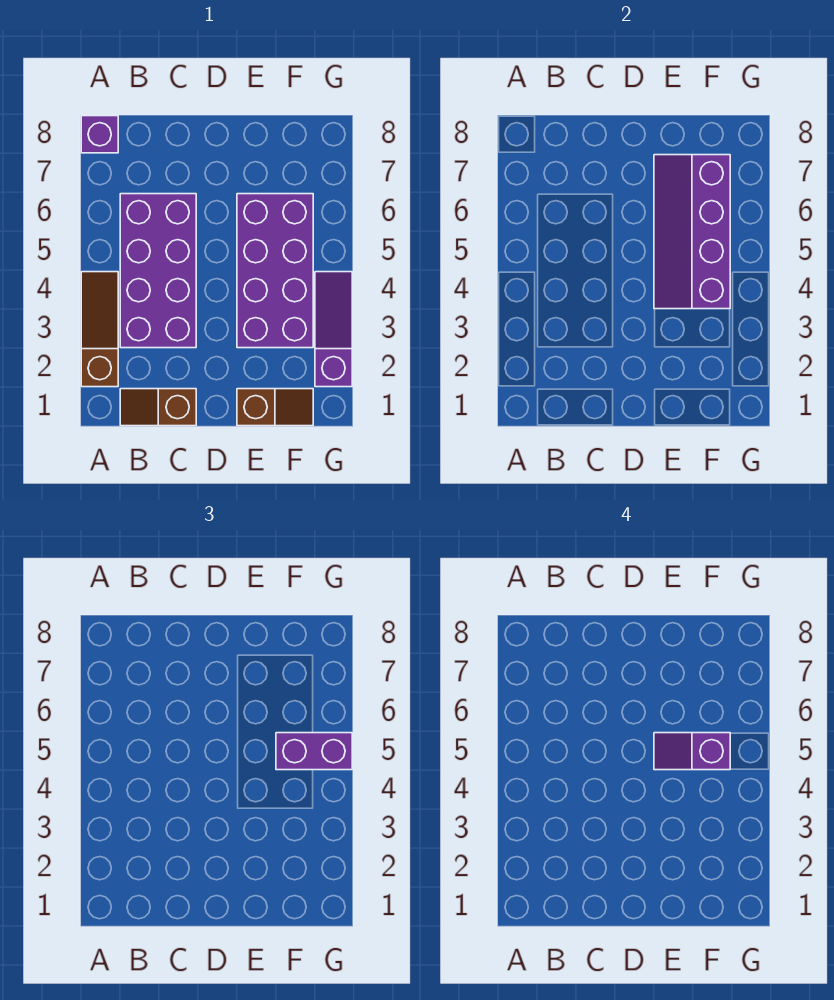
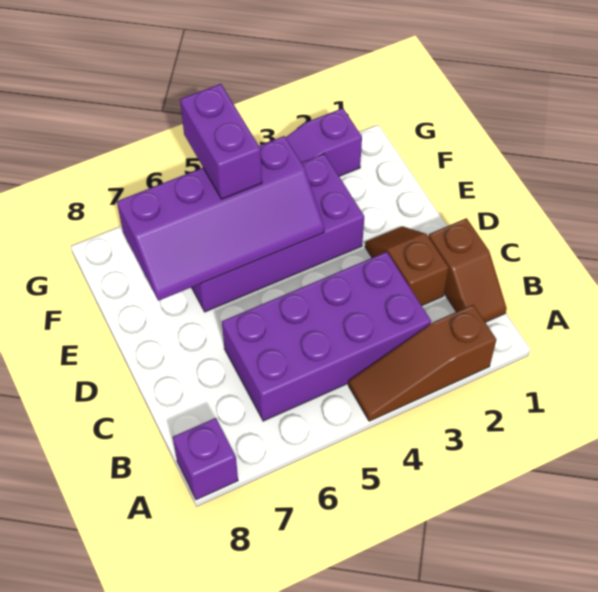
brown slope E1:F1 level 1 top E -> brown slope C2:D2 level 1 top C
purple slope E5:F5 level 4 top F -> none

